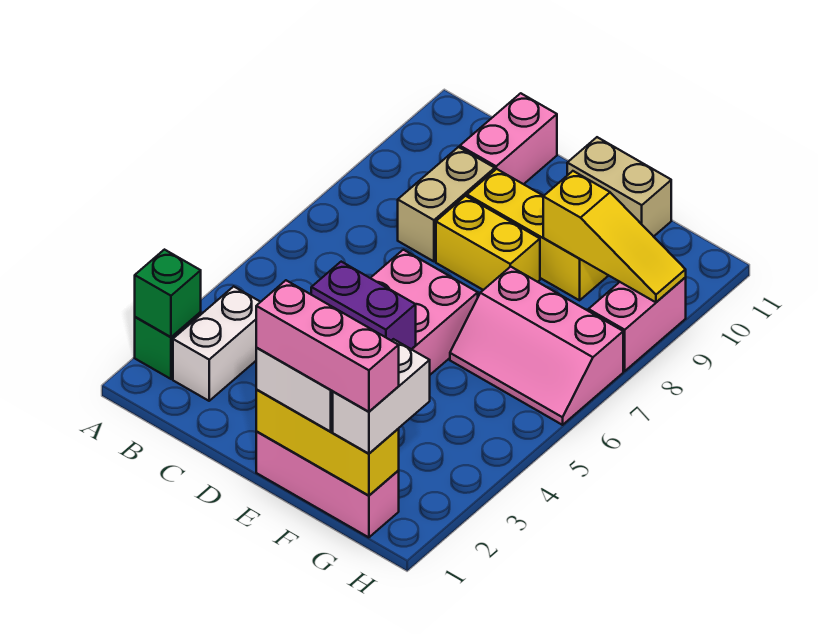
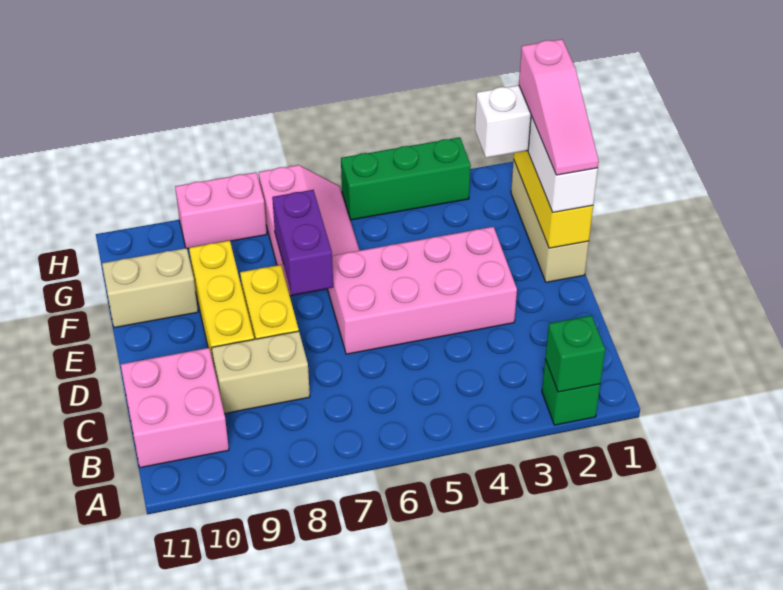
white brick B2:B3 level 1 -> none
pink brick C10:C11 level 1 -> pink brick B10:C11 level 1
purple brick D4:E4 level 2 -> purple brick E7:F7 level 2
pink brick E1:G1 level 1 -> tan brick E1:G1 level 1
pink brick E1:G1 level 4 -> pink slope E1:G1 level 4 top G
tan brick E11:F11 level 1 -> tan brick F10:F11 level 1
yellow slope F9:H9 level 2 top F -> none
none -> green brick H3:H5 level 1

